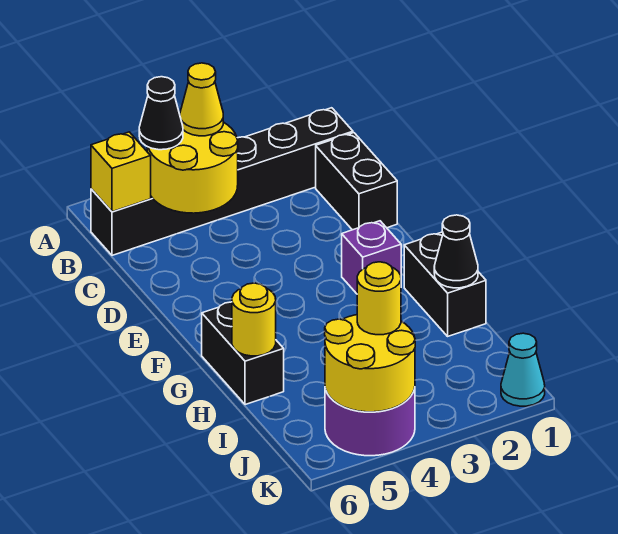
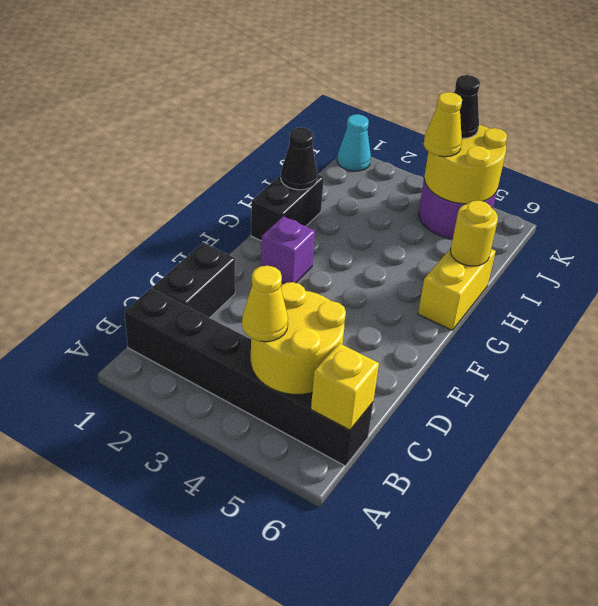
black cone B5 level 3 -> black cone K4 level 3
black brick G6:H6 level 1 -> yellow brick G6:H6 level 1
yellow round brick J4 level 3 -> yellow cone J4 level 3

